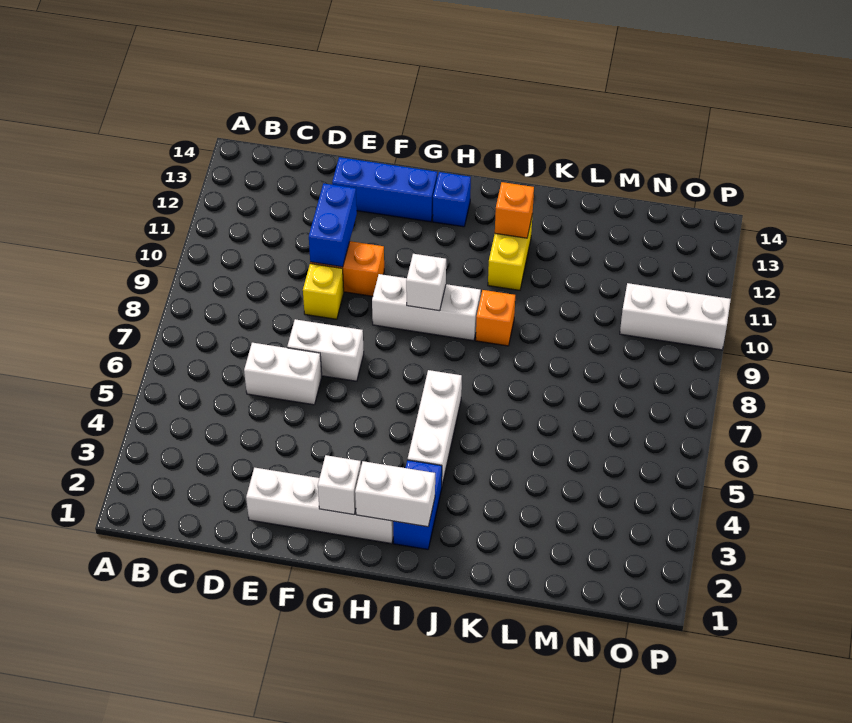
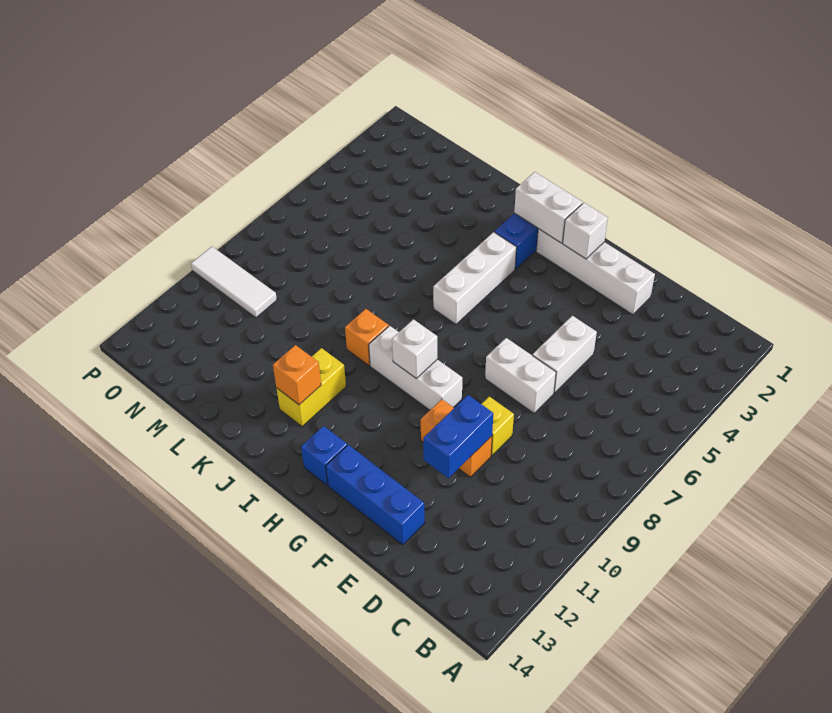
white brick D6:E6 level 1 -> white brick E5:E6 level 1
white brick N10:P10 level 1 -> white tile N10:P10 level 1

